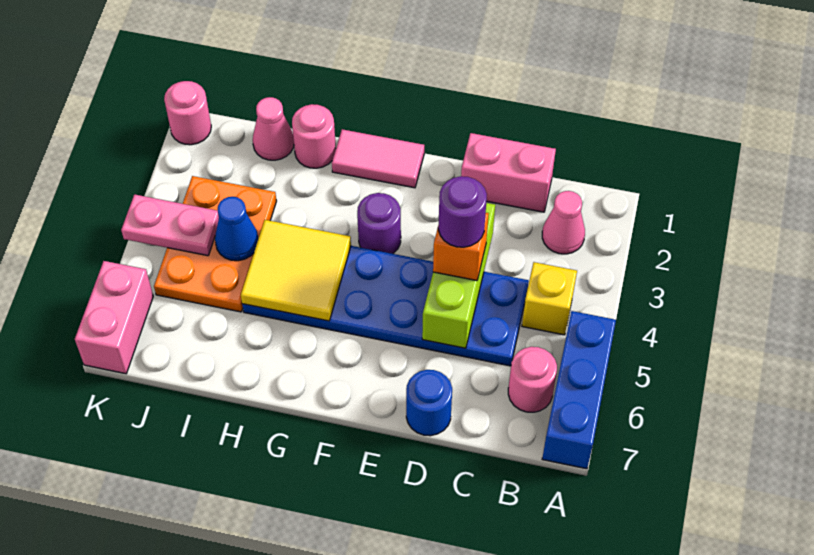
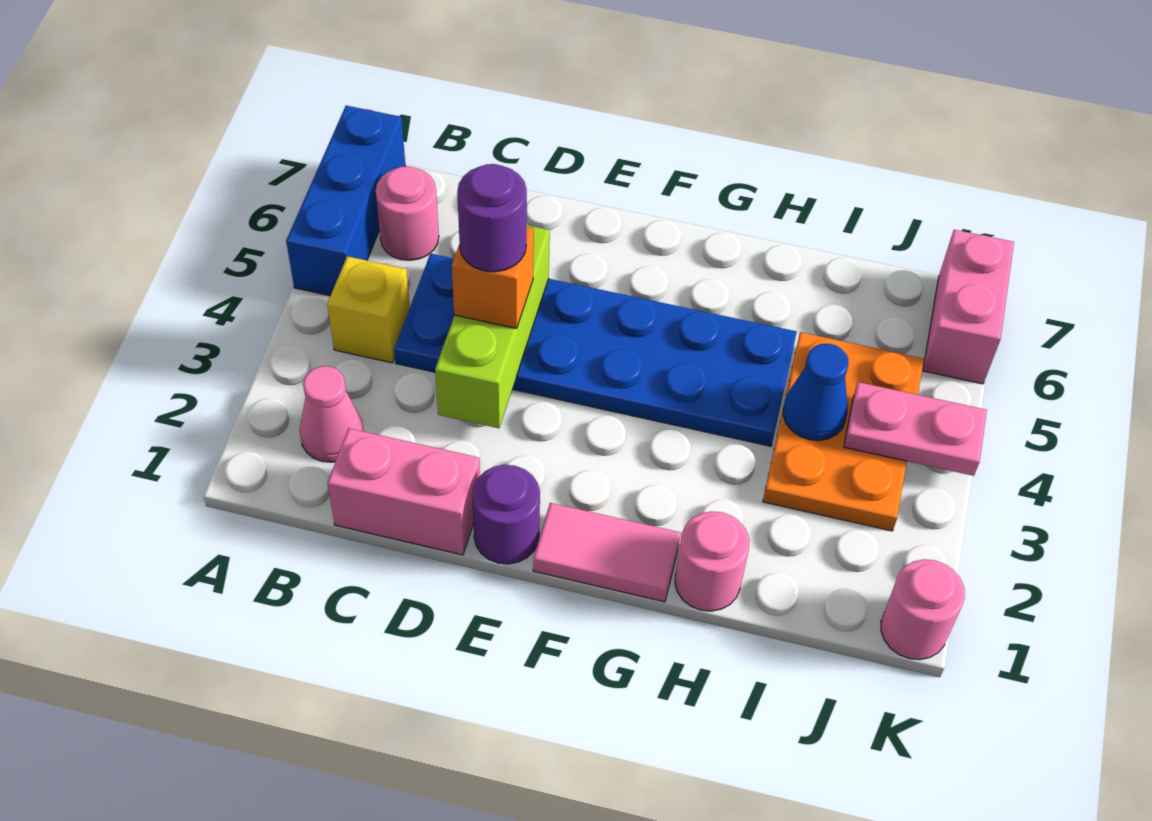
blue round brick D7 level 1 -> none
purple round brick F3 level 1 -> purple round brick E1 level 1
yellow tile G4:H5 level 2 -> none
pink cone I1 level 1 -> none

